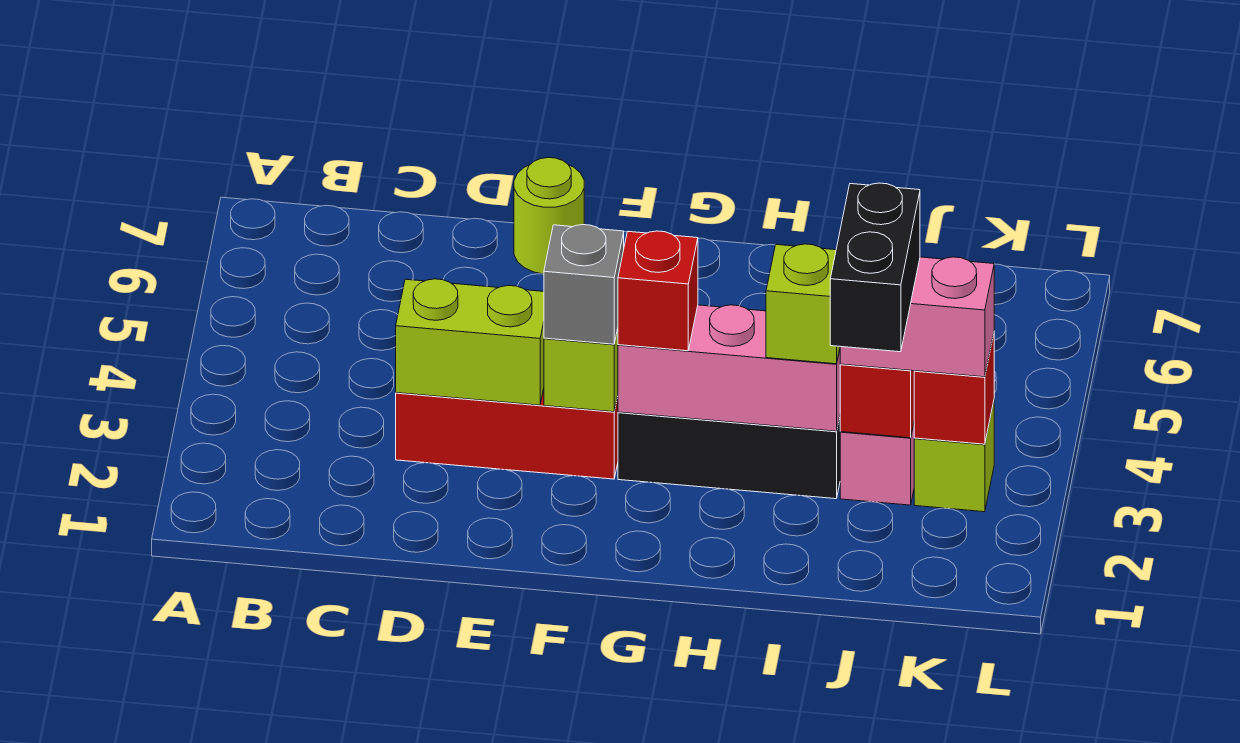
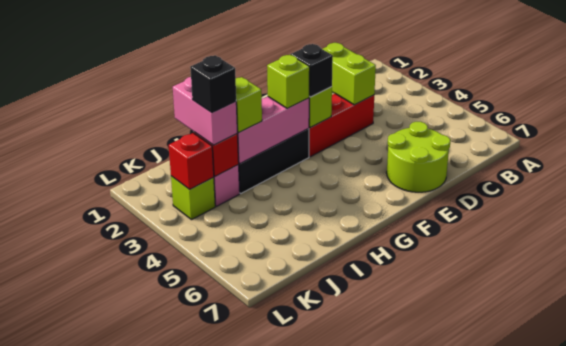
lime brick D3:E3 level 2 -> lime brick D2:D3 level 2
lime round brick E7 level 1 -> lime round brick D6:E7 level 1
grey brick F3 level 3 -> black brick F3 level 3
red brick G3 level 3 -> lime brick G3 level 3
black brick J2:J3 level 4 -> black brick J3 level 4
pink brick J3:K3 level 3 -> pink brick J2:J3 level 3

